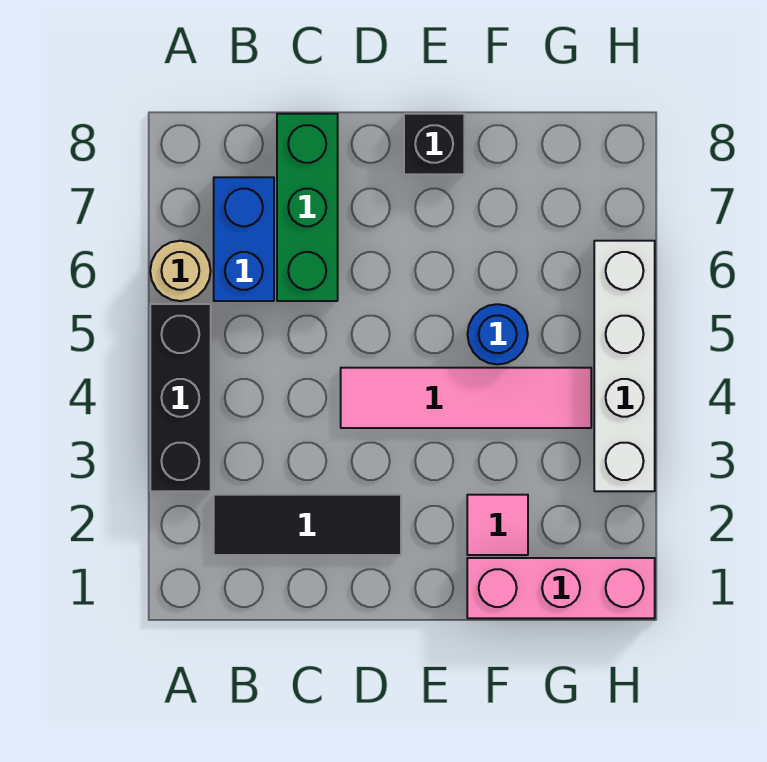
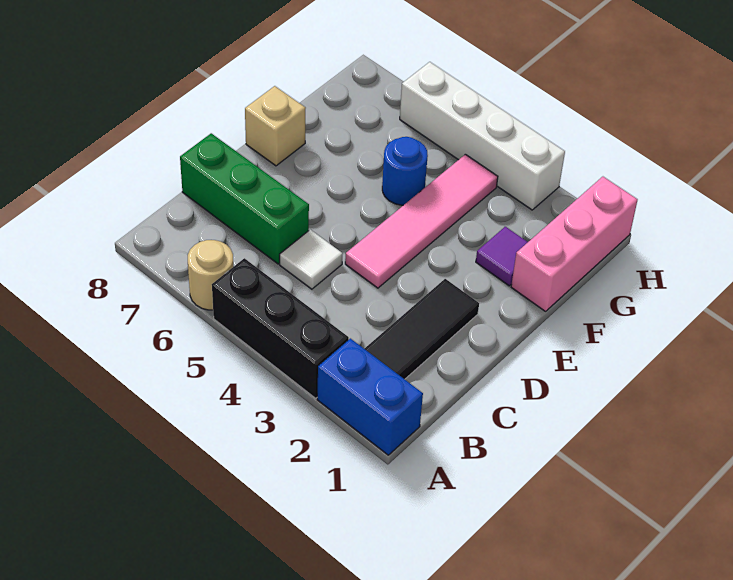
blue brick B6:B7 level 1 -> blue brick A1:A2 level 1
none -> white tile C5 level 1
black brick E8 level 1 -> tan brick E8 level 1
pink tile F2 level 1 -> purple tile F2 level 1

